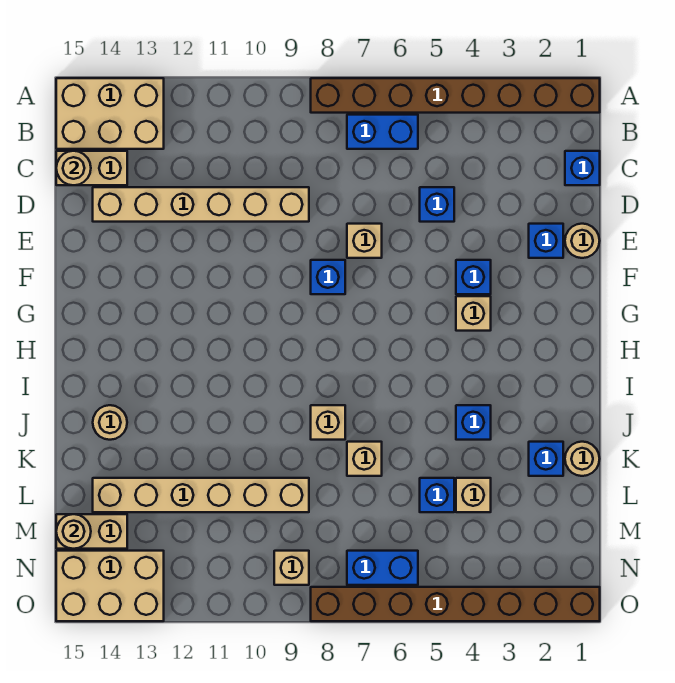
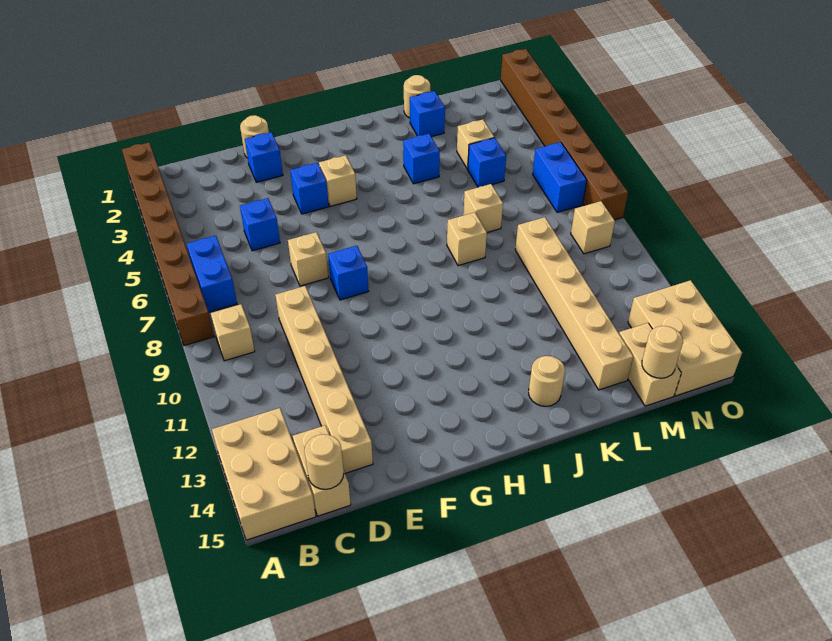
none -> tan brick B9 level 1
blue brick C1 level 1 -> none

